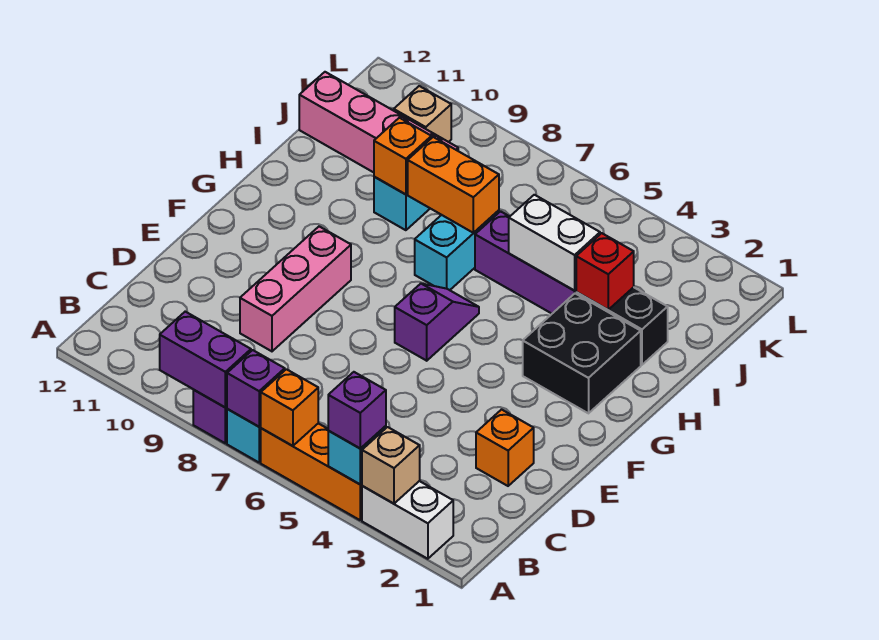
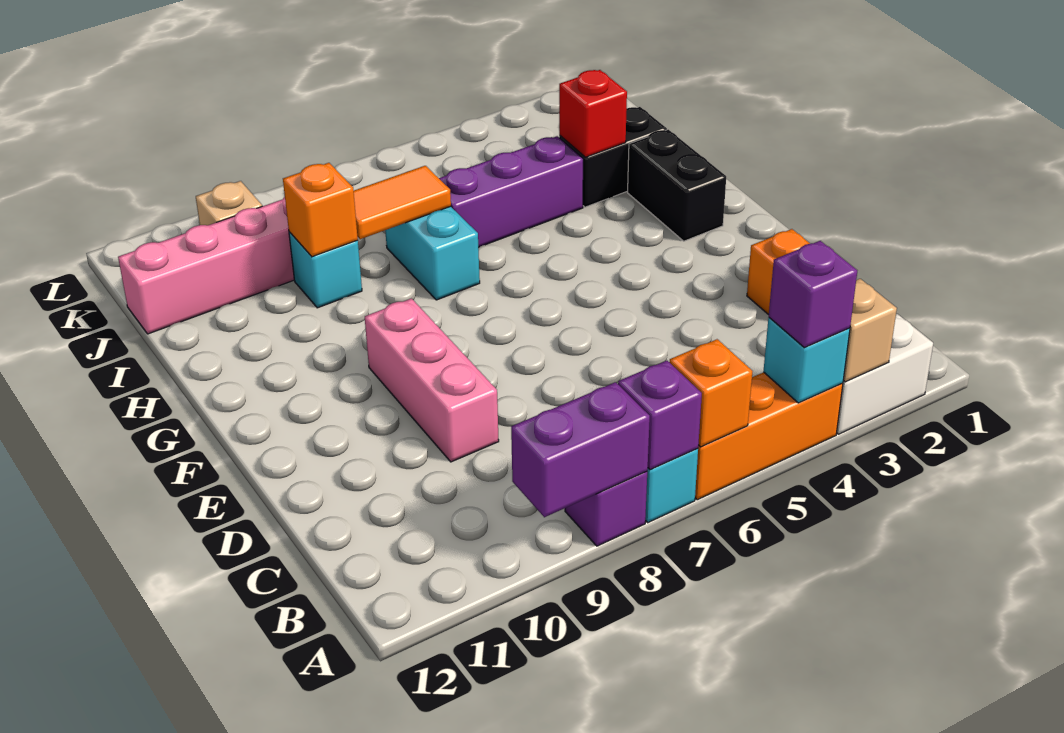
purple slope F6:G6 level 1 top F -> none
black brick G2:H3 level 1 -> black brick G2:H2 level 1
white brick I4:I5 level 2 -> none
orange brick I7:I8 level 2 -> orange tile I7:I8 level 2

